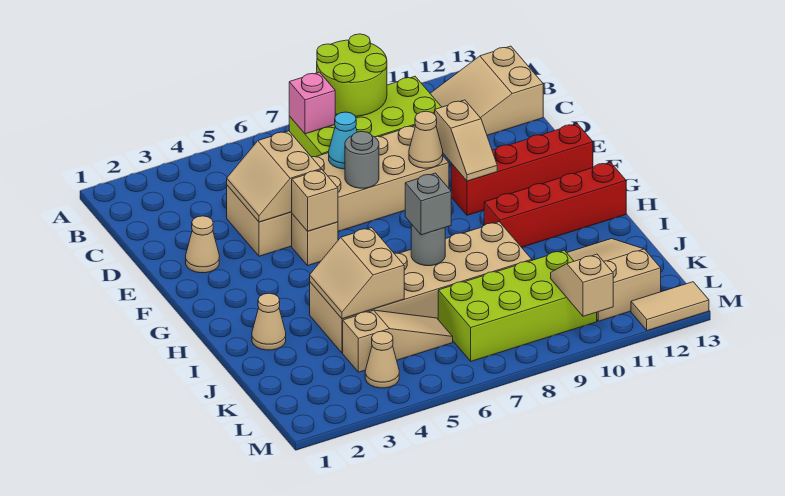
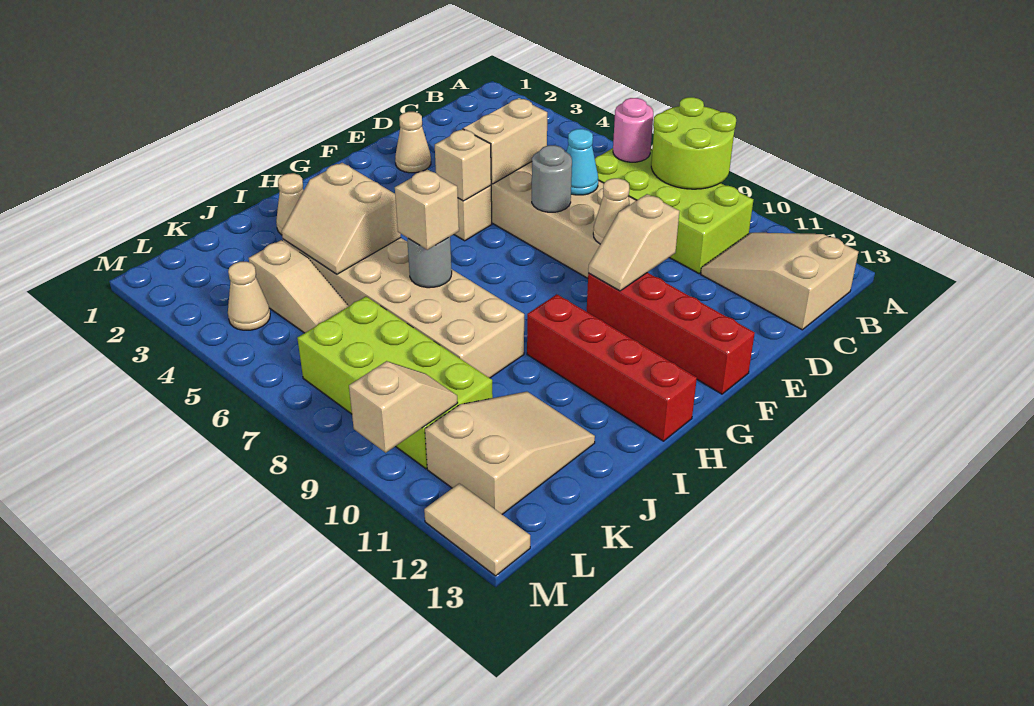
pink brick B7 level 2 -> pink round brick B7 level 2
tan slope I4:J5 level 2 top 5 -> tan slope I4:J5 level 2 top I
grey brick I7 level 3 -> tan brick I7 level 3

